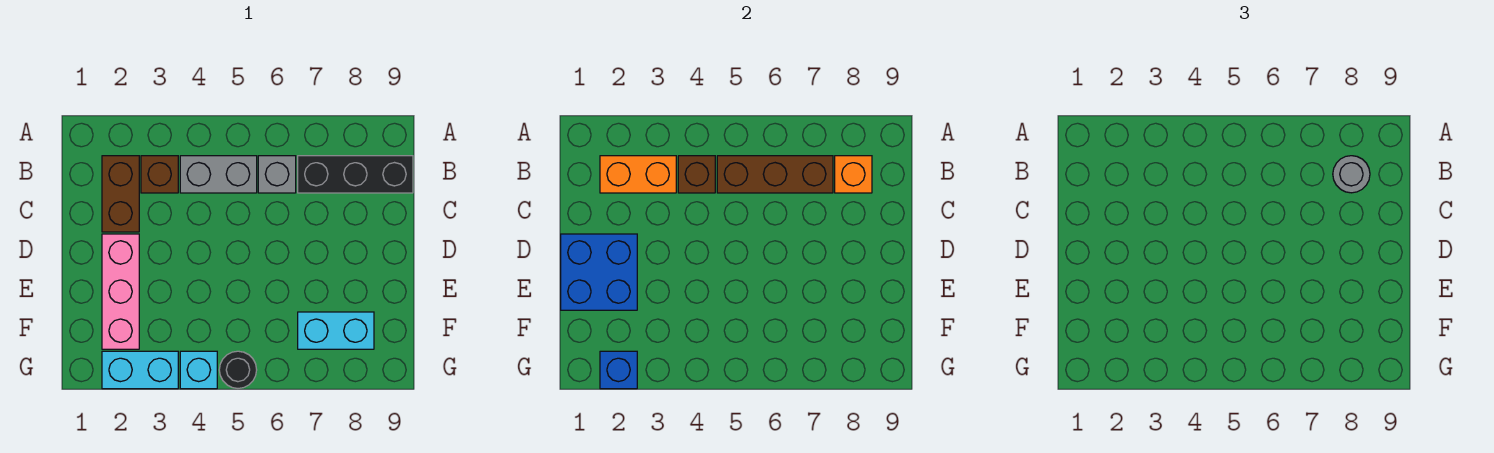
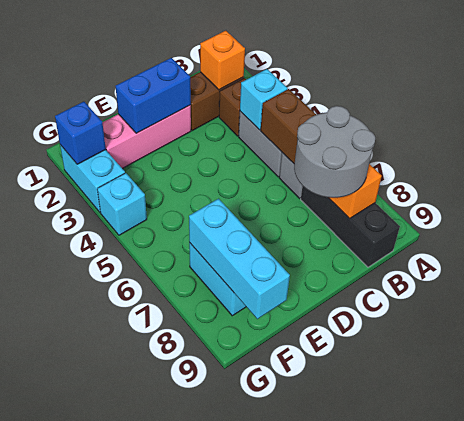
orange brick B2:B3 level 2 -> orange brick B2 level 2
brown brick B4 level 2 -> cyan brick B4 level 2
grey round brick B8 level 3 -> grey round brick B7:C8 level 3
blue brick D1:E2 level 2 -> blue brick D2:E2 level 2
none -> cyan brick F7:F9 level 2
black round brick G5 level 1 -> none

